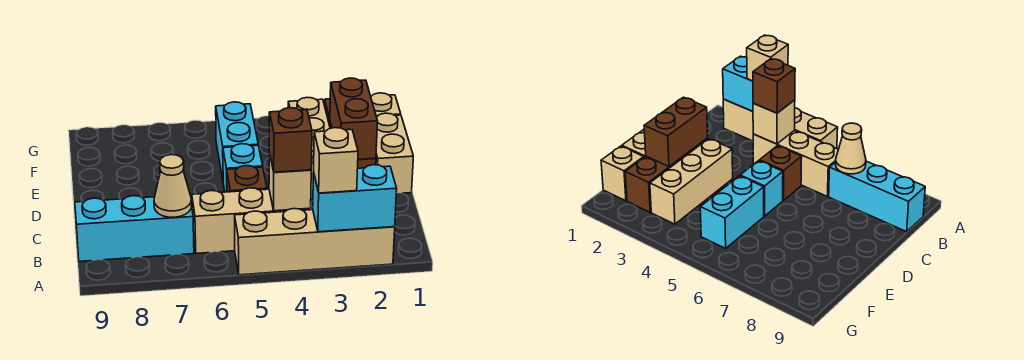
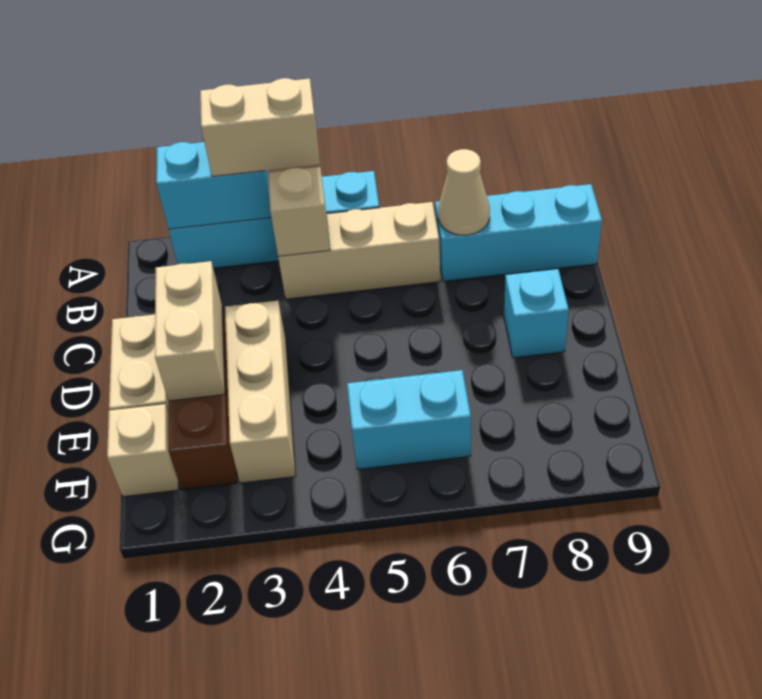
tan brick A2:A5 level 1 -> cyan brick A2:A5 level 1
tan brick A3 level 3 -> tan brick A3:A4 level 3
brown brick B4 level 3 -> none
brown brick C5 level 1 -> none
brown brick D2:E2 level 2 -> tan brick D2:E2 level 2
cyan brick D5 level 1 -> cyan brick D8 level 1
cyan brick E5:F5 level 1 -> cyan brick F5:F6 level 1

